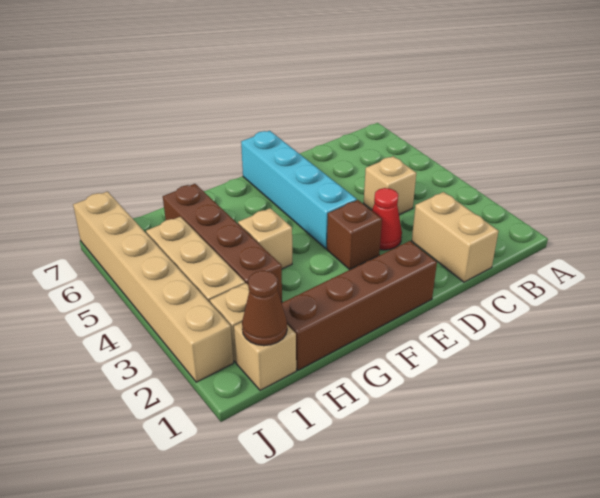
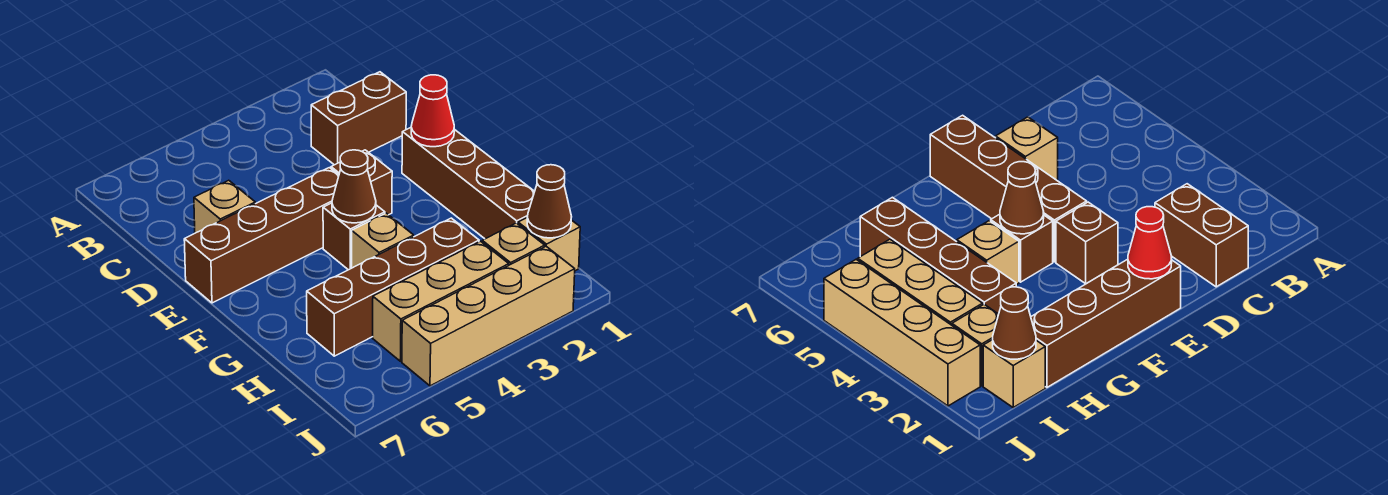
tan brick C1:C2 level 1 -> brown brick C1:C2 level 1
tan brick C4 level 1 -> tan brick D6 level 1
red cone D3 level 1 -> red cone E1 level 2
cyan brick E4:E7 level 1 -> brown brick E4:E7 level 1
none -> brown brick F4 level 1
none -> brown cone F4 level 2
tan brick J2:J7 level 1 -> tan brick J2:J5 level 1

